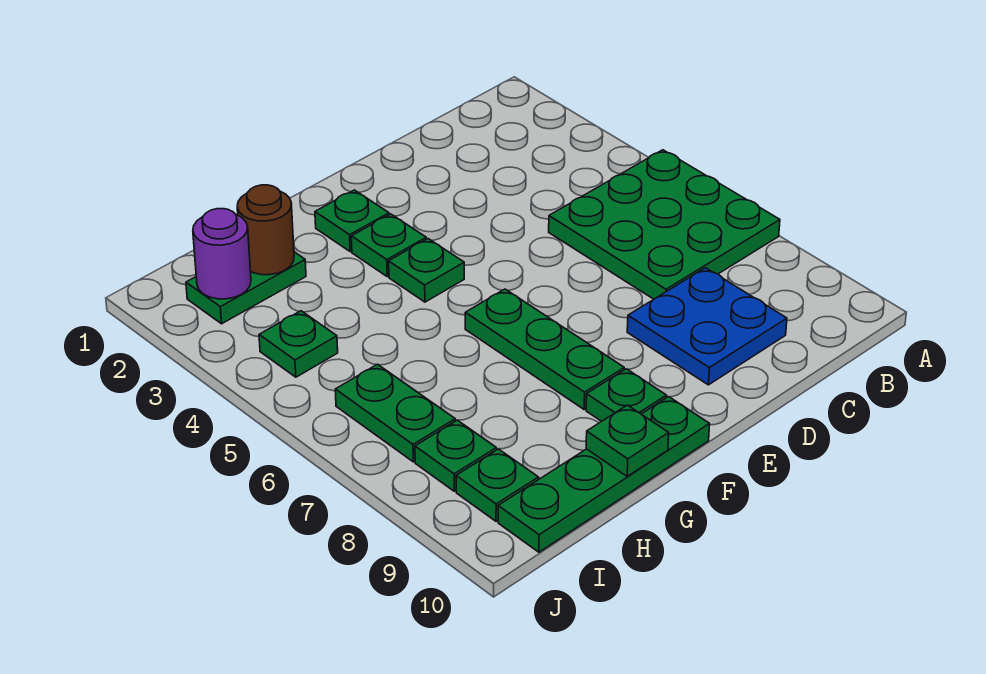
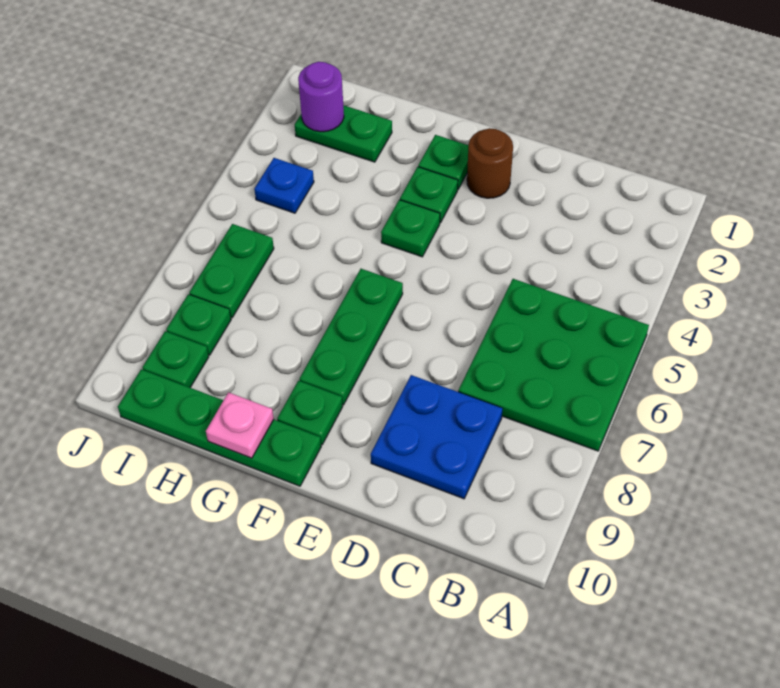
green plate G10 level 2 -> pink plate G10 level 2
brown round brick H2 level 2 -> brown round brick E2 level 1
green plate I4 level 1 -> blue plate I4 level 1

